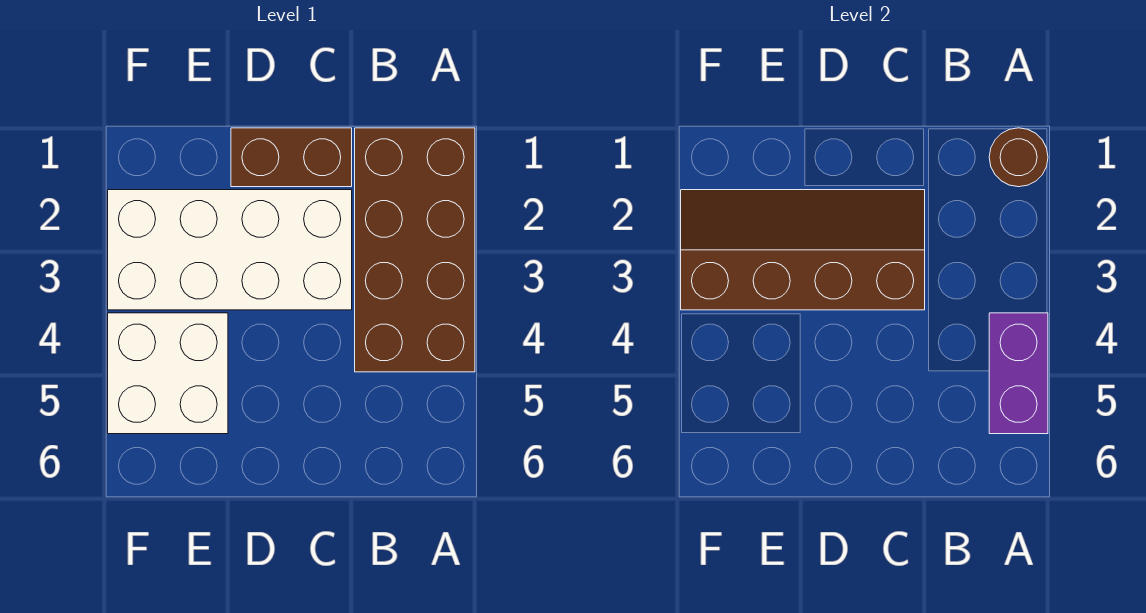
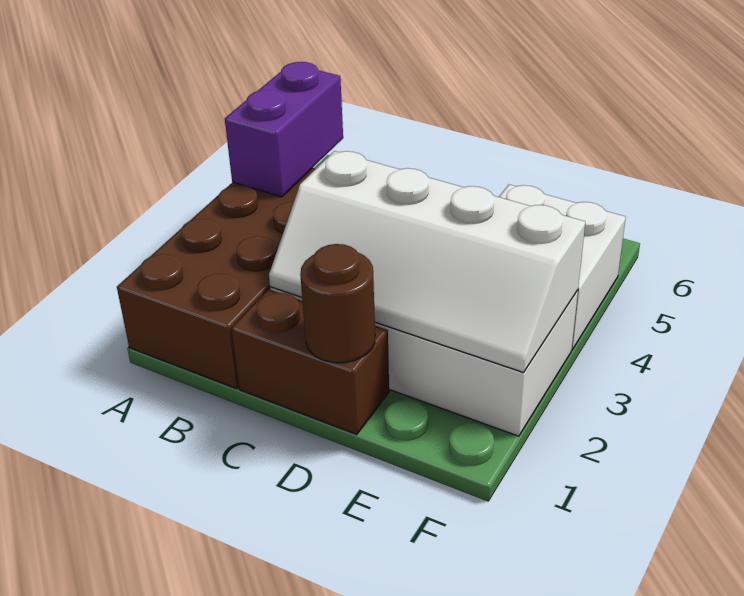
brown round brick A1 level 2 -> brown round brick D1 level 2
brown slope C2:F3 level 2 top 3 -> white slope C2:F3 level 2 top 3

